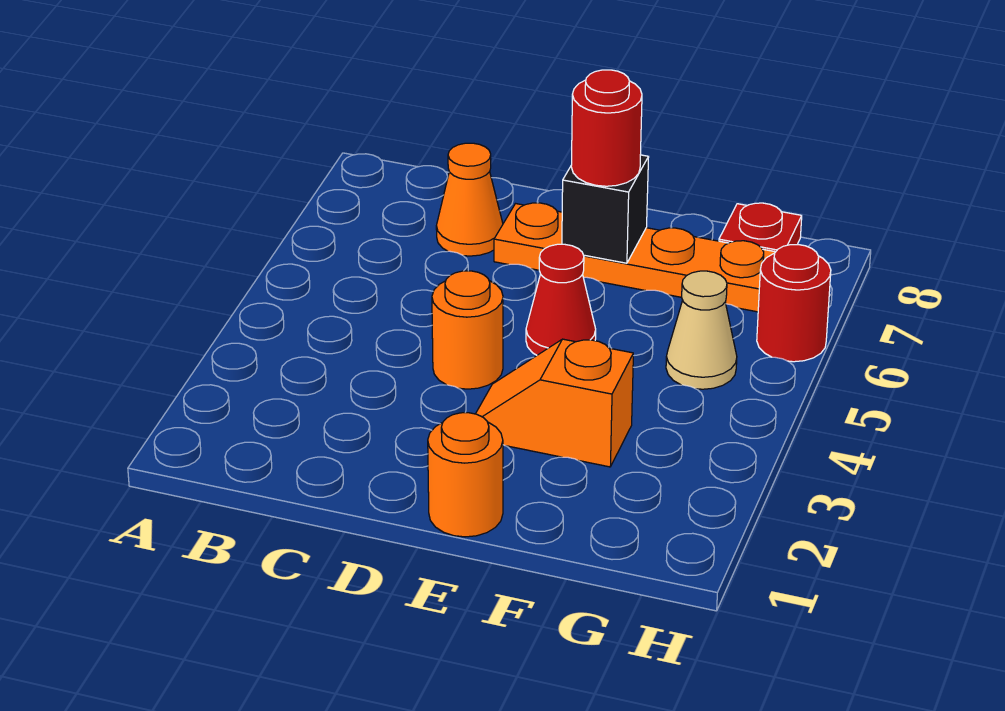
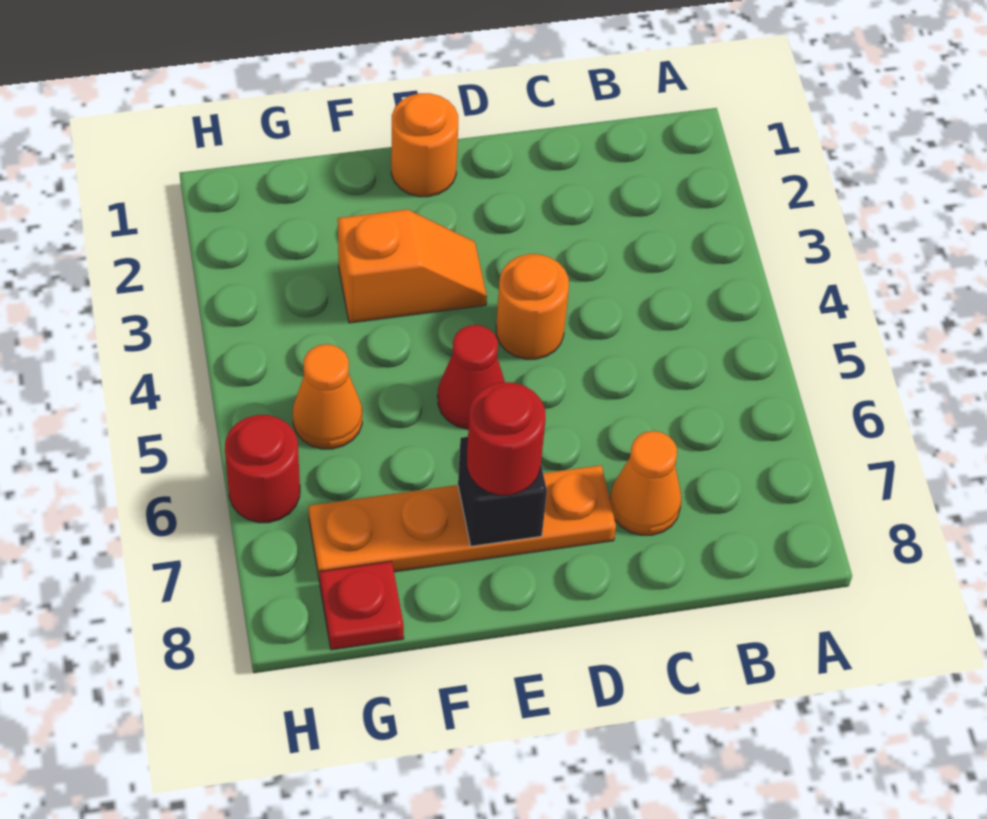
tan cone G5 level 1 -> orange cone G5 level 1

